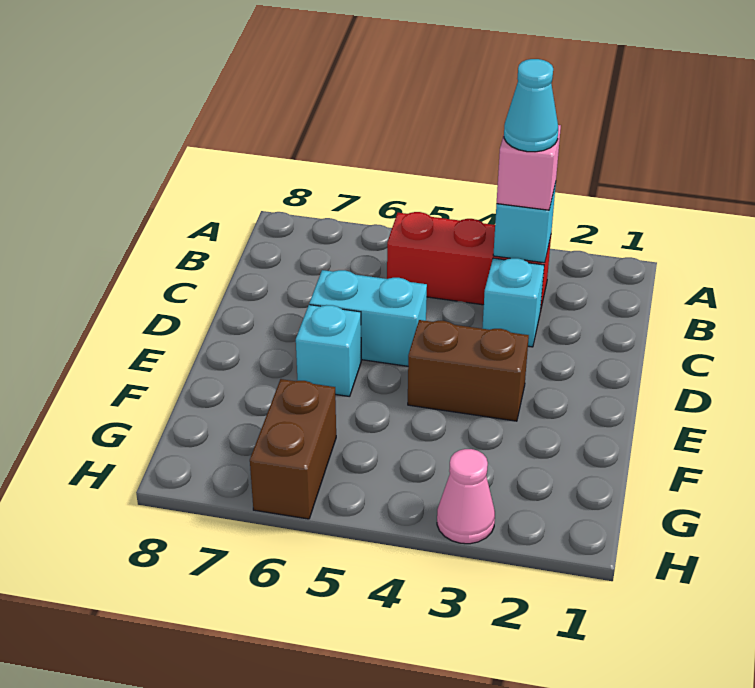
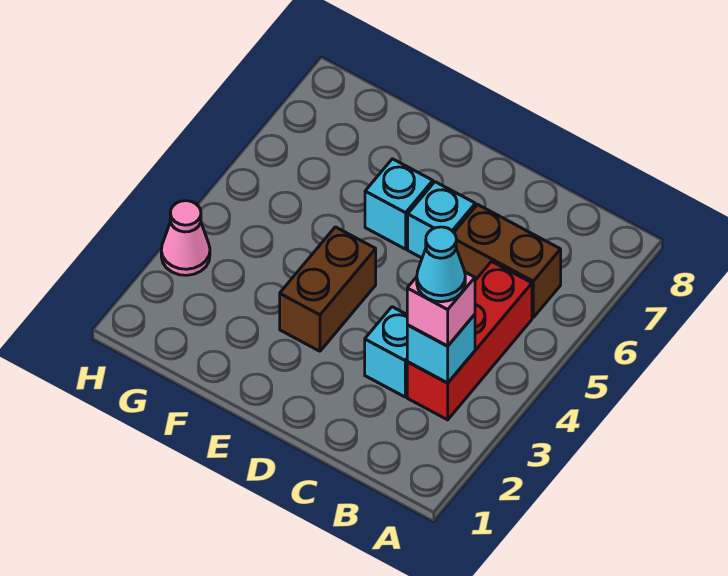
cyan brick D5:D6 level 1 -> cyan brick D6 level 1
brown brick G6:H6 level 1 -> brown brick B6:C6 level 1

